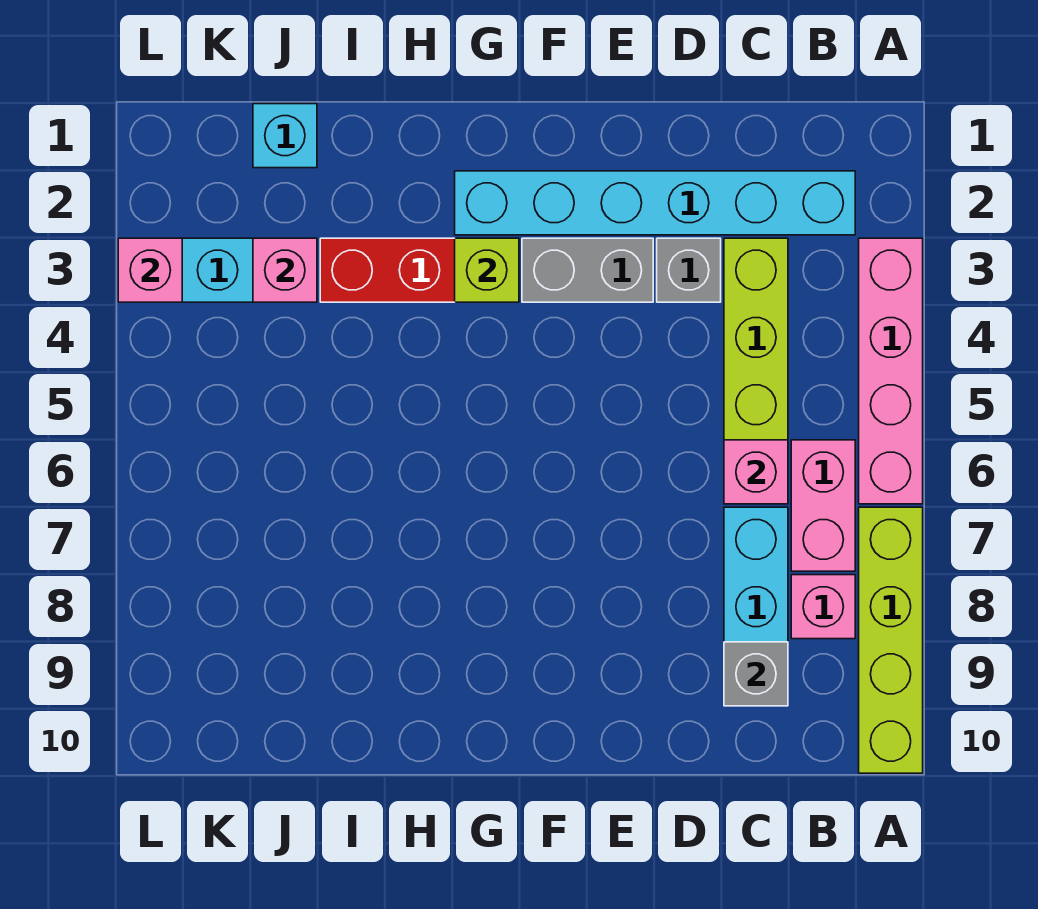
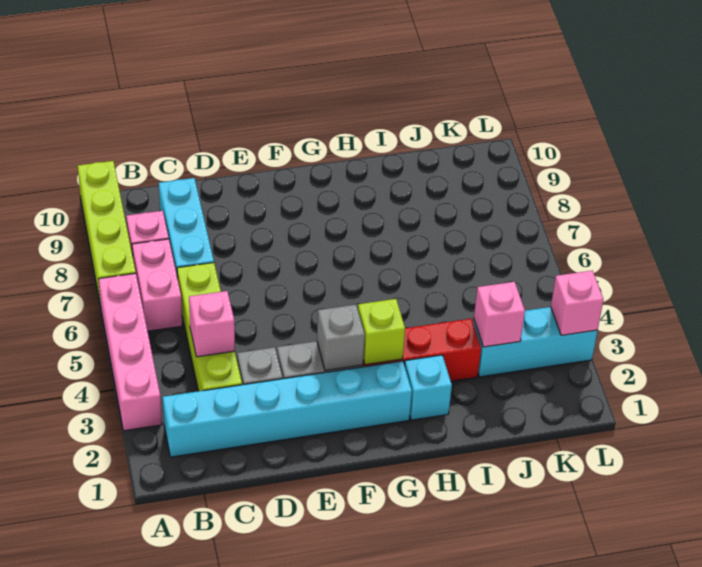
pink brick C6 level 2 -> pink brick C4 level 2
grey brick C9 level 2 -> grey brick F3 level 2
cyan brick J1 level 1 -> cyan brick H2 level 1

